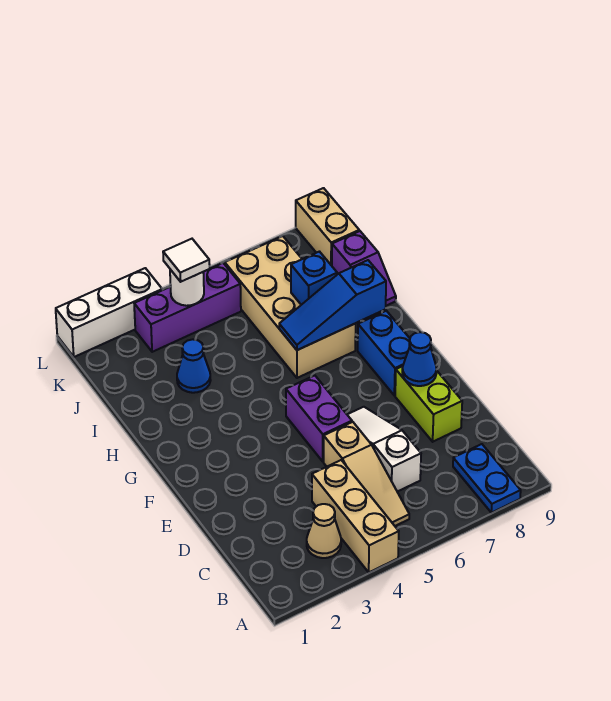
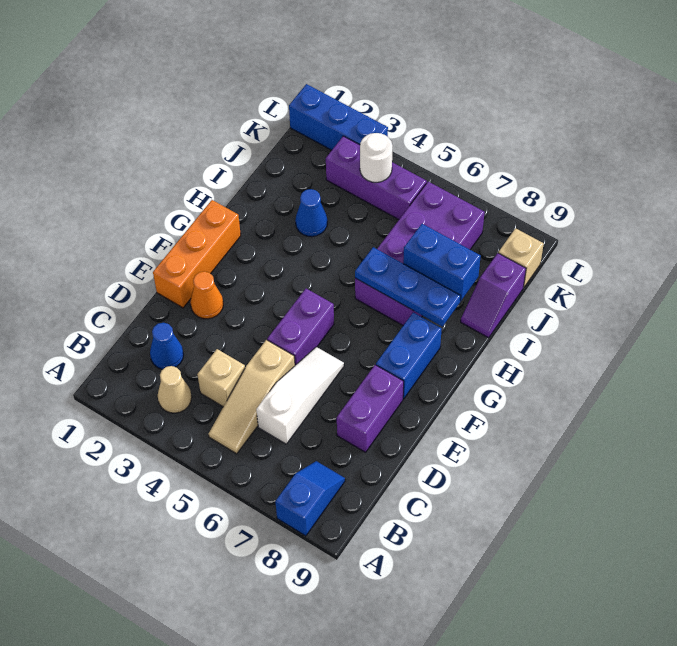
tan brick A4:C4 level 1 -> tan brick C4 level 1
blue plate A8:B8 level 1 -> blue slope A8:B8 level 1 top A
lime brick D8:E8 level 1 -> purple brick D8:E8 level 1
none -> orange brick E1:G1 level 1
none -> orange cone E2 level 1
blue cone E8 level 2 -> blue cone C2 level 1
tan brick H6:K7 level 1 -> purple brick H6:K7 level 1
blue slope H6:H8 level 2 top 8 -> blue plate H6:H8 level 2
blue brick I7 level 2 -> blue brick I7:I8 level 2
white tile K4 level 3 -> none
tan brick K9:L9 level 1 -> tan brick K9 level 1
white brick L1:L3 level 1 -> blue brick L1:L3 level 1

